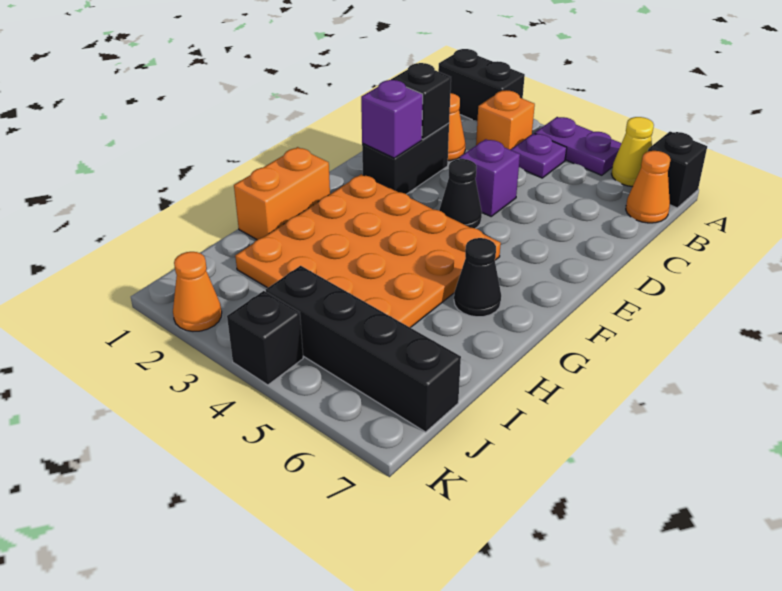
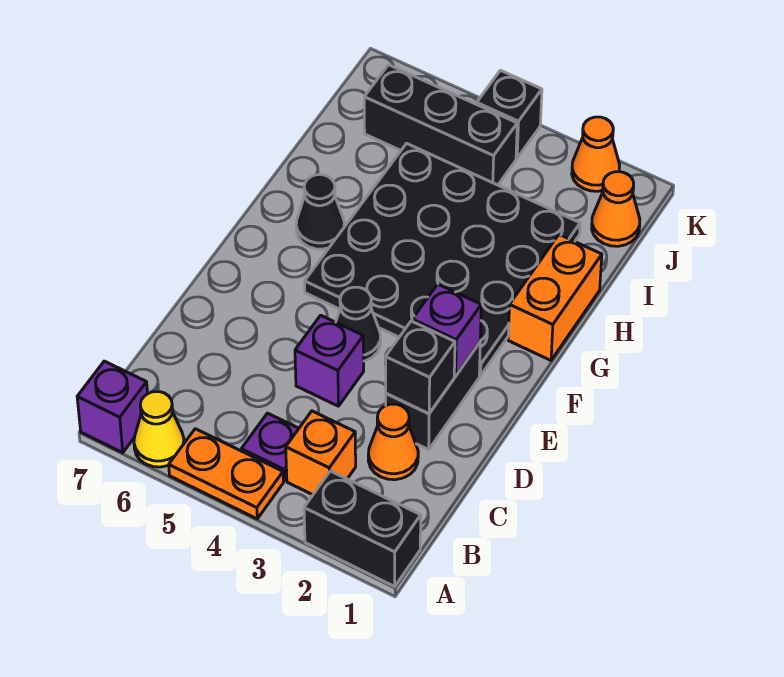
purple plate A4:A5 level 1 -> orange plate A4:A5 level 1
black brick A7 level 1 -> purple brick A7 level 1
orange cone B7 level 1 -> orange cone J1 level 1
orange plate F2:I5 level 1 -> black plate F2:I5 level 1
black brick J4:J7 level 1 -> black brick J4:J6 level 1

